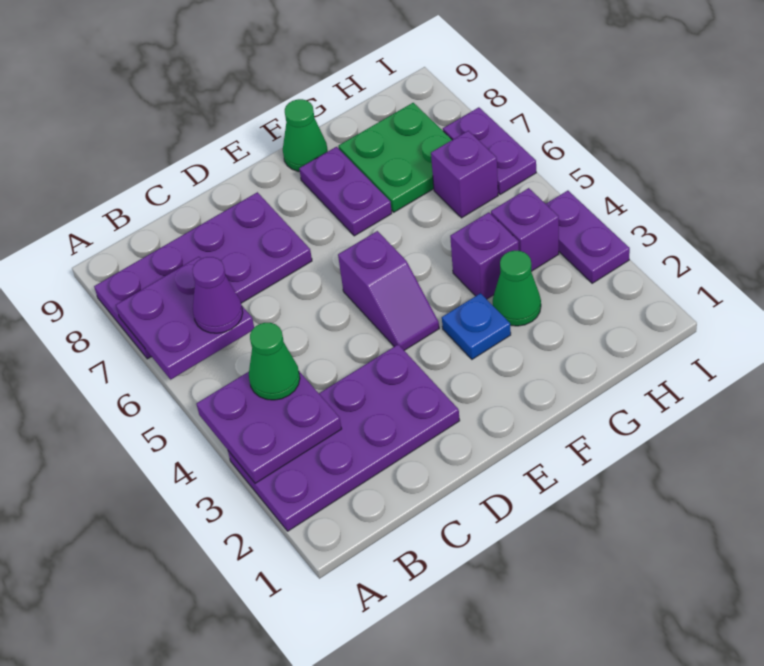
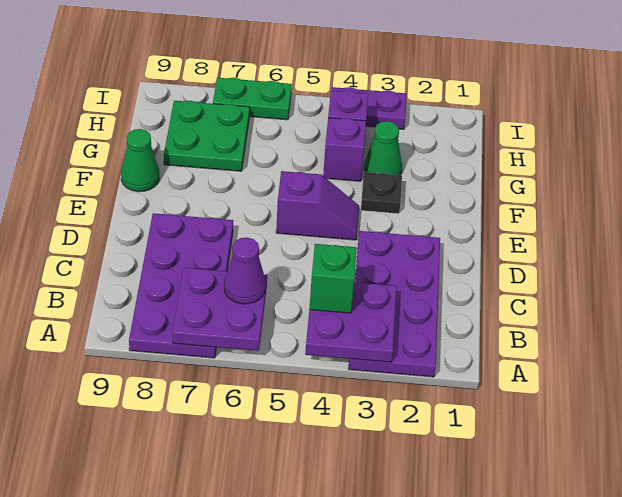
green cone B4 level 3 -> green brick B4 level 3
blue plate F3 level 1 -> black plate F3 level 1
purple plate F7:F8 level 1 -> none
purple brick H6 level 1 -> none
purple plate I6:I7 level 1 -> green plate I6:I7 level 1

